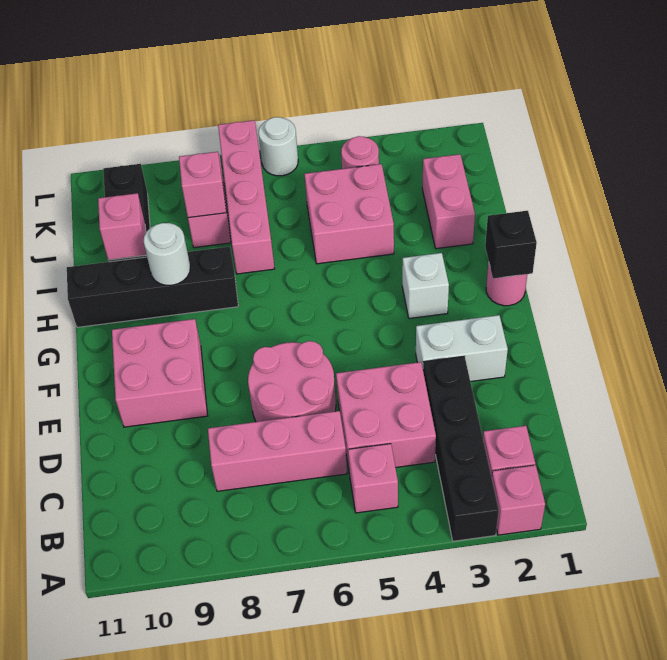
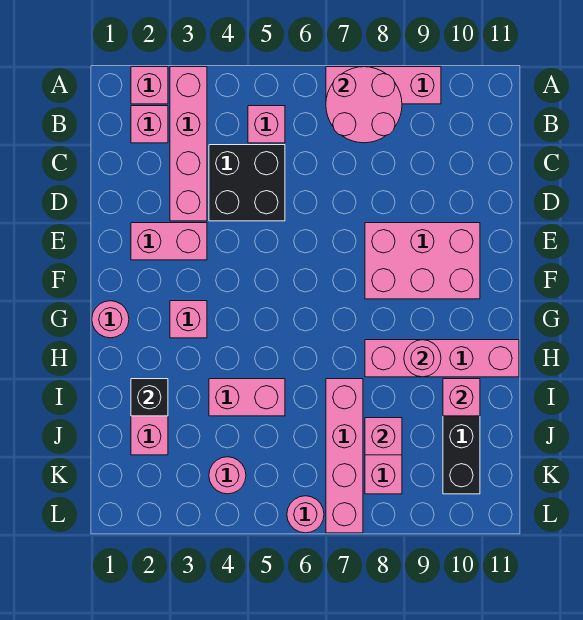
black brick A3:D3 level 1 -> pink brick A3:D3 level 1
pink brick C4:D5 level 1 -> black brick C4:D5 level 1
pink brick C6:C8 level 1 -> pink brick A7:A9 level 1
pink round brick D6:E7 level 1 -> pink round brick A7:B8 level 2
white brick E2:E3 level 1 -> pink brick E2:E3 level 1
pink brick E9:F10 level 1 -> pink brick E8:F10 level 1
black brick G1 level 2 -> black brick I2 level 2
white brick G3 level 1 -> pink brick G3 level 1
black brick H8:H11 level 1 -> pink brick H8:H11 level 1
white round brick H9 level 2 -> pink round brick H9 level 2
pink brick I4:J5 level 1 -> pink brick I4:I5 level 1
white round brick L6 level 1 -> pink round brick L6 level 1

